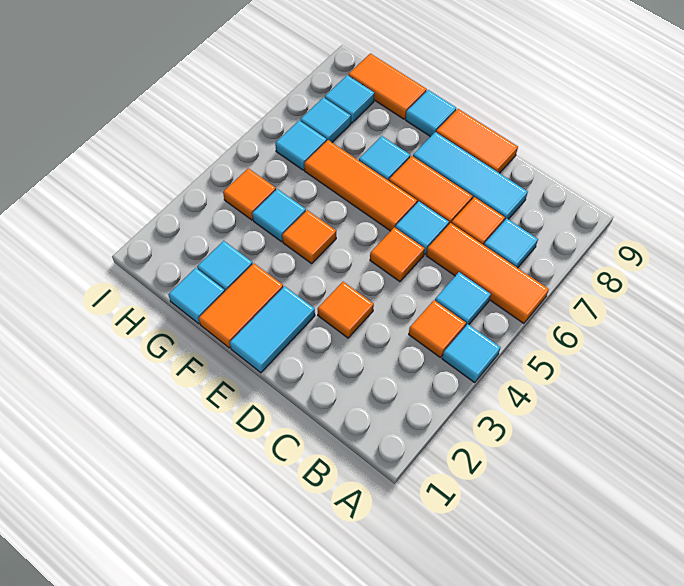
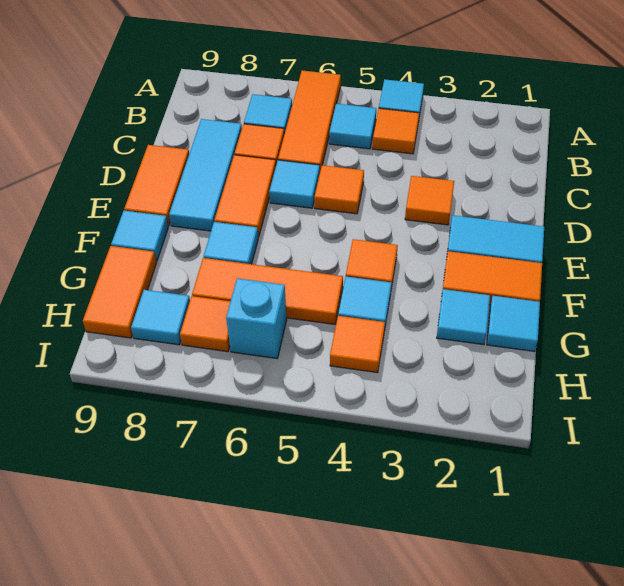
orange tile E6:G6 level 1 -> orange tile G5:G7 level 1
cyan tile H6 level 1 -> cyan brick H6 level 1
cyan tile H7 level 1 -> orange tile H7 level 1

